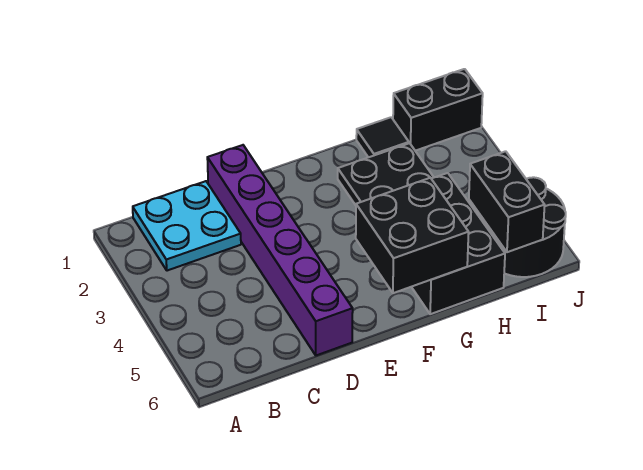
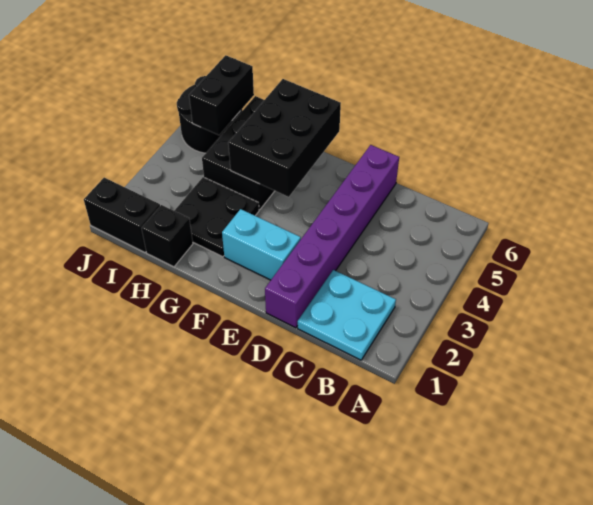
none -> cyan brick E2:F2 level 1
black brick F5:G6 level 2 -> black brick F4:G6 level 2
black tile H1 level 1 -> black brick H1 level 1

